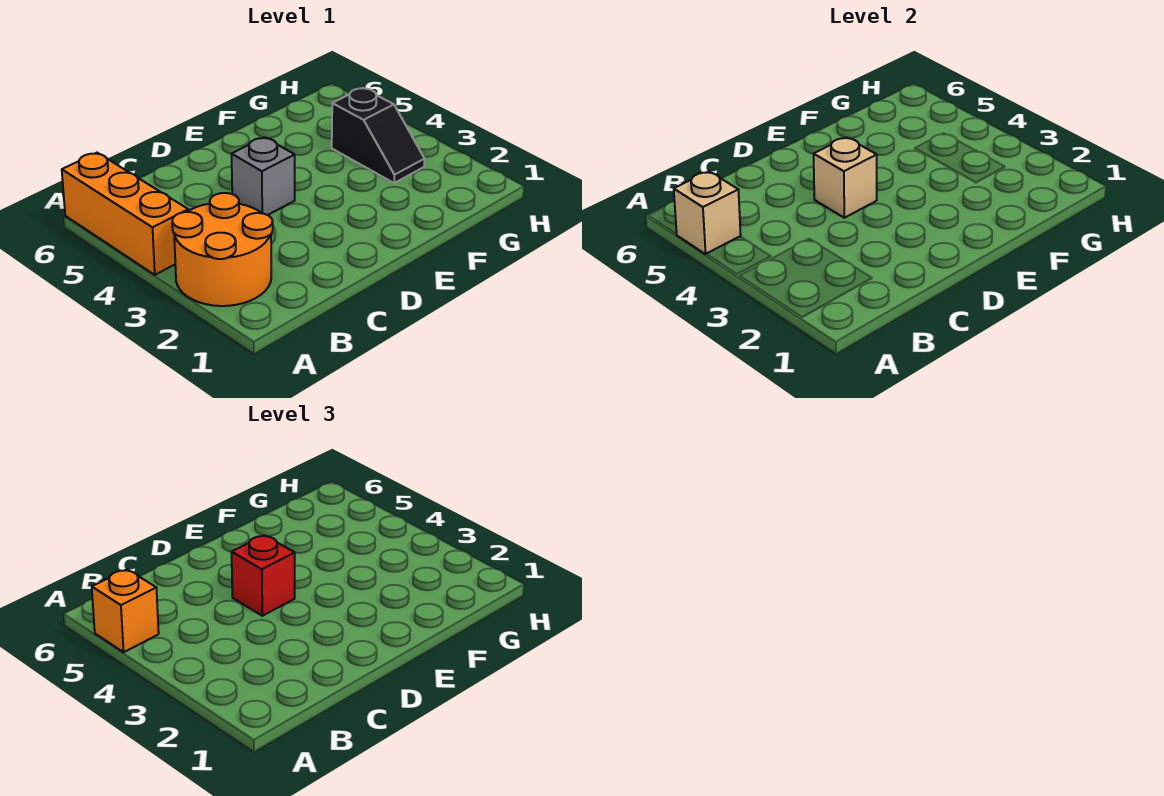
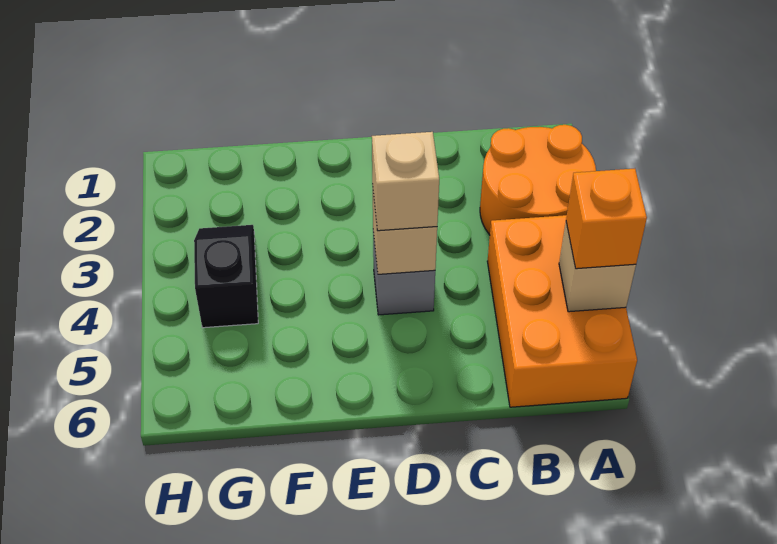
orange brick A4:A6 level 1 -> orange brick A4:B6 level 1
red brick D4 level 3 -> tan brick D4 level 3

